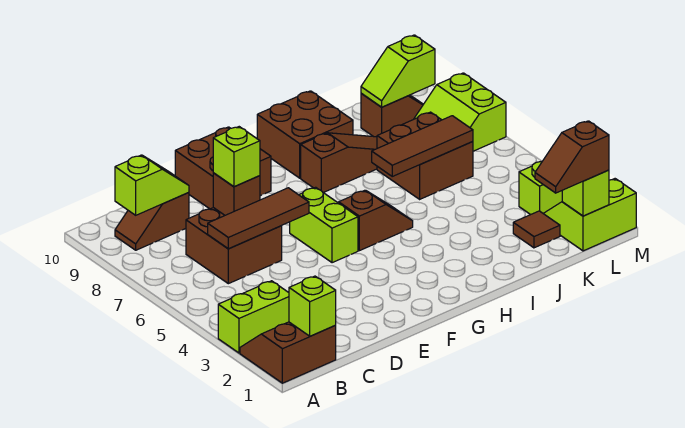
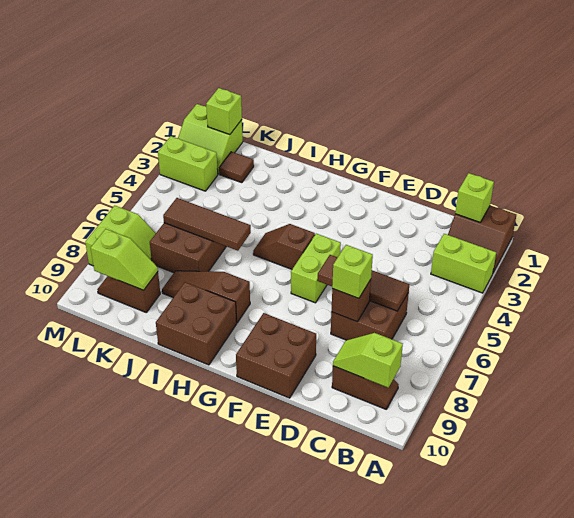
brown slope K1:L1 level 3 top L -> none

